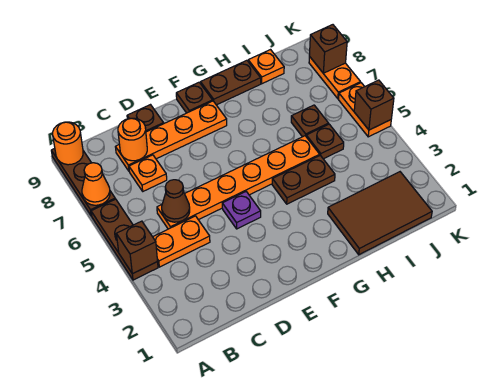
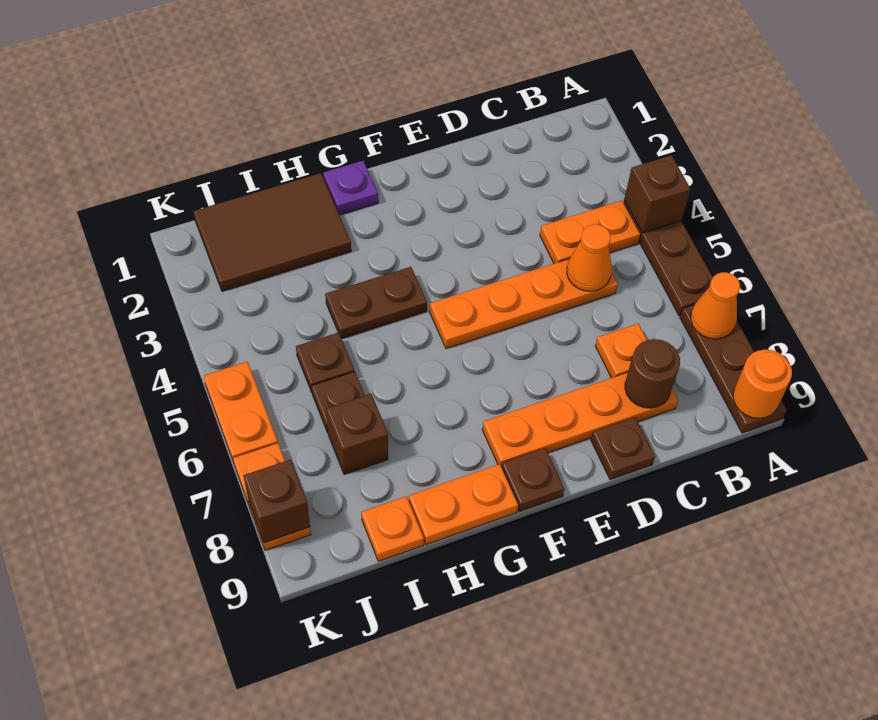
orange plate C5:H5 level 1 -> orange plate C5:F5 level 1
brown cone C5 level 2 -> orange cone C5 level 2
orange round brick C8 level 2 -> brown round brick C8 level 2
purple plate E4 level 1 -> purple plate G1 level 1
brown plate G9:H9 level 1 -> orange plate G9:H9 level 1
brown brick K5 level 2 -> brown brick I7 level 1

